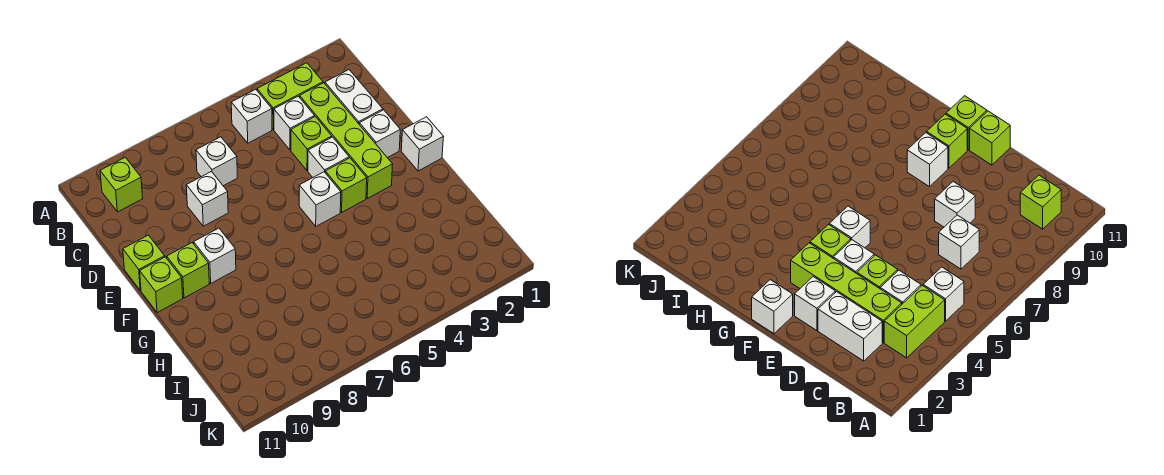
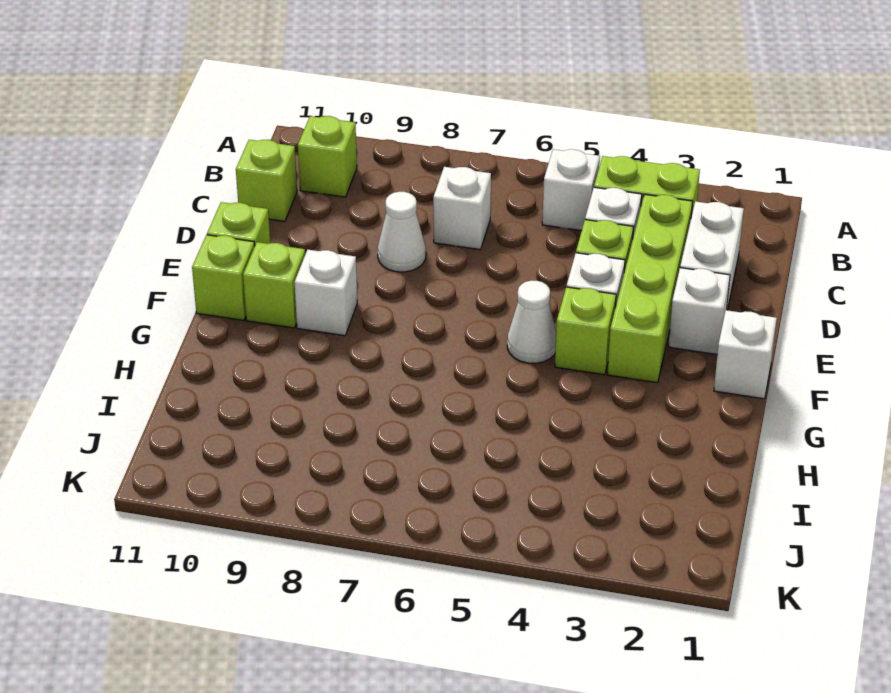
none -> lime brick C11 level 1
white brick D8 level 1 -> white cone D8 level 1
white brick F5 level 1 -> white cone F5 level 1

